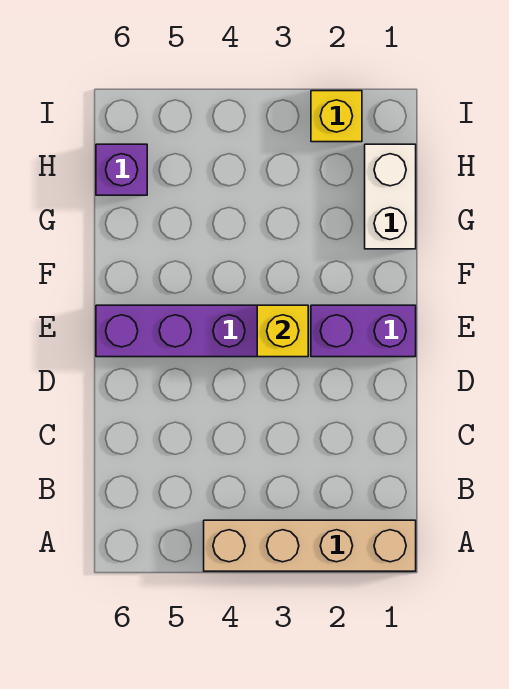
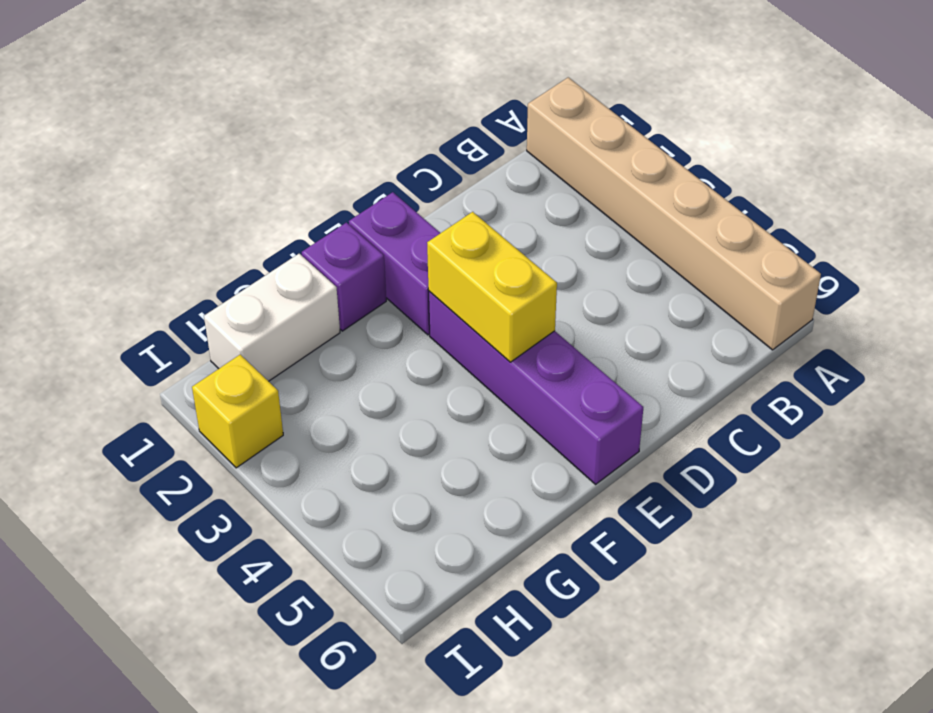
tan brick A1:A4 level 1 -> tan brick A1:A6 level 1
yellow brick E3 level 2 -> yellow brick E3:E4 level 2
purple brick H6 level 1 -> purple brick F1 level 1

